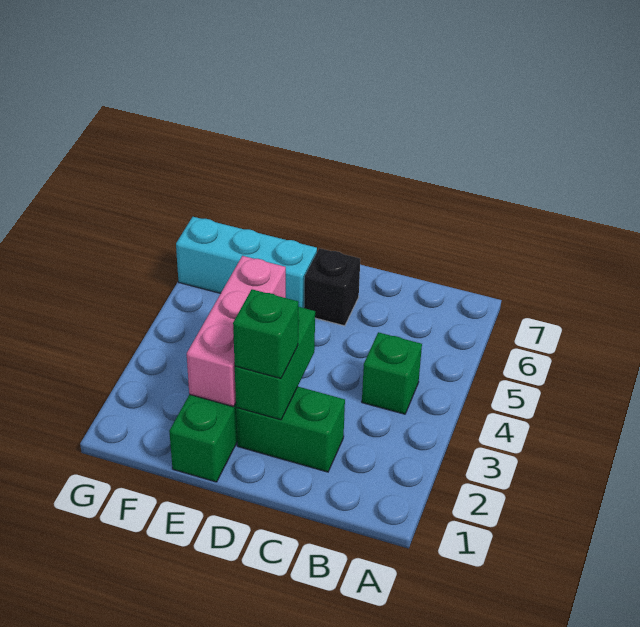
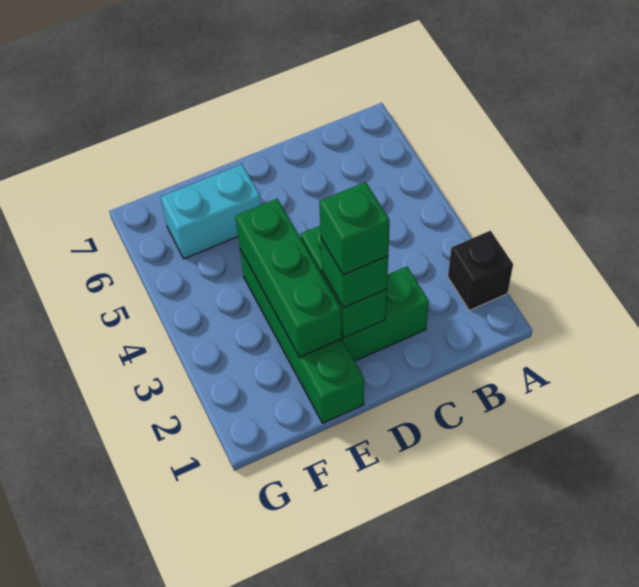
green brick B4 level 1 -> green brick D2 level 4
black brick D6 level 1 -> black brick A2 level 1
pink brick E2:E4 level 2 -> green brick E2:E4 level 2
cyan brick E6:G6 level 1 -> cyan brick E6:F6 level 1

